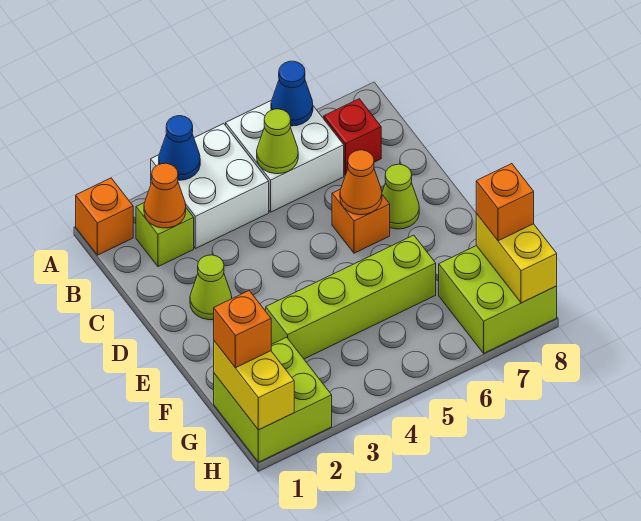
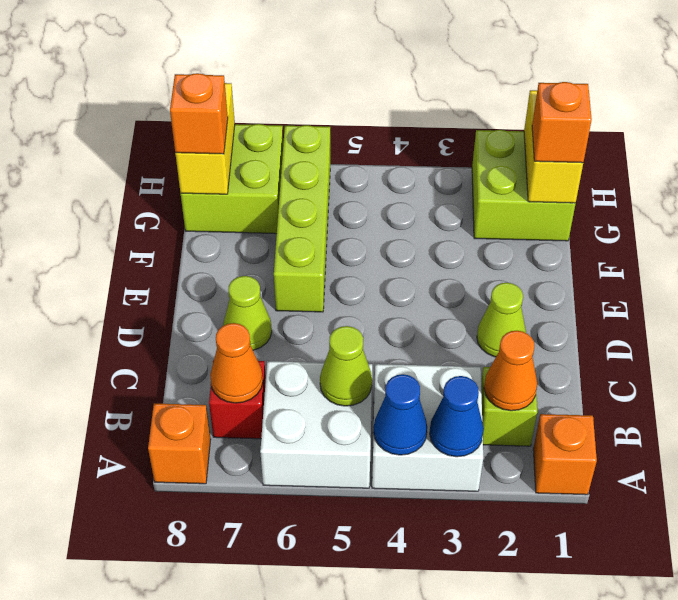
blue cone A6 level 2 -> blue cone A4 level 2
orange brick D6 level 1 -> orange brick A8 level 1
orange cone D6 level 2 -> orange cone B7 level 2
lime brick F3:F6 level 1 -> lime brick E6:H6 level 1

